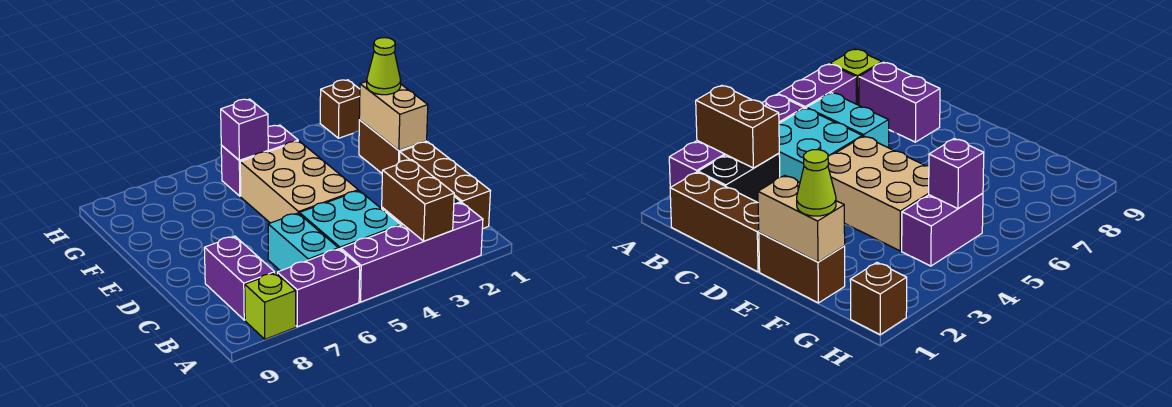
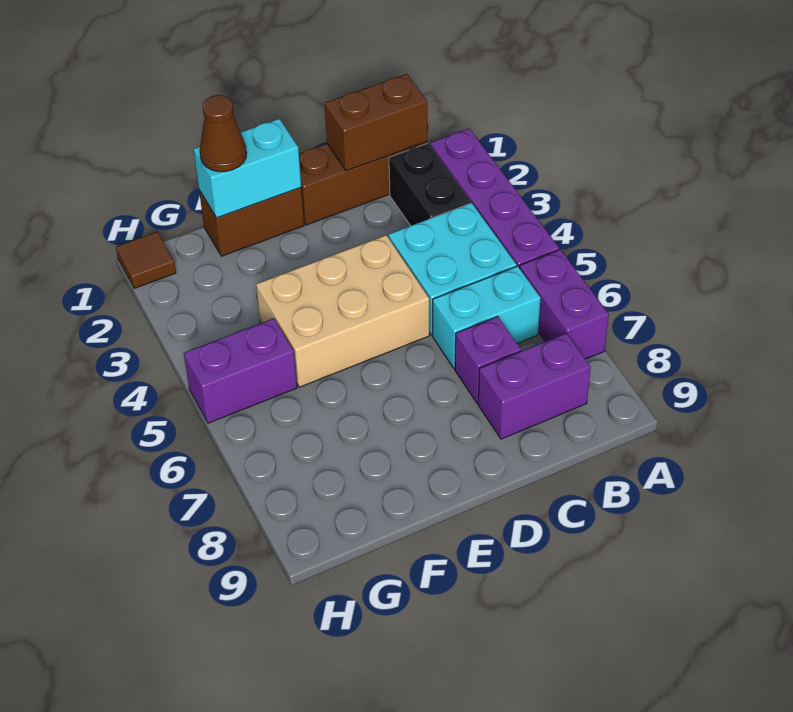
brown brick A3:B3 level 2 -> brown brick B1:C1 level 2
lime brick A8 level 1 -> none
tan brick E1:F1 level 2 -> cyan brick E1:F1 level 2
lime cone F1 level 3 -> brown cone F1 level 3
purple brick G4:G5 level 1 -> purple brick G5:H5 level 1
purple brick G5 level 2 -> purple brick C7 level 1
brown brick H1 level 1 -> brown tile H1 level 1

